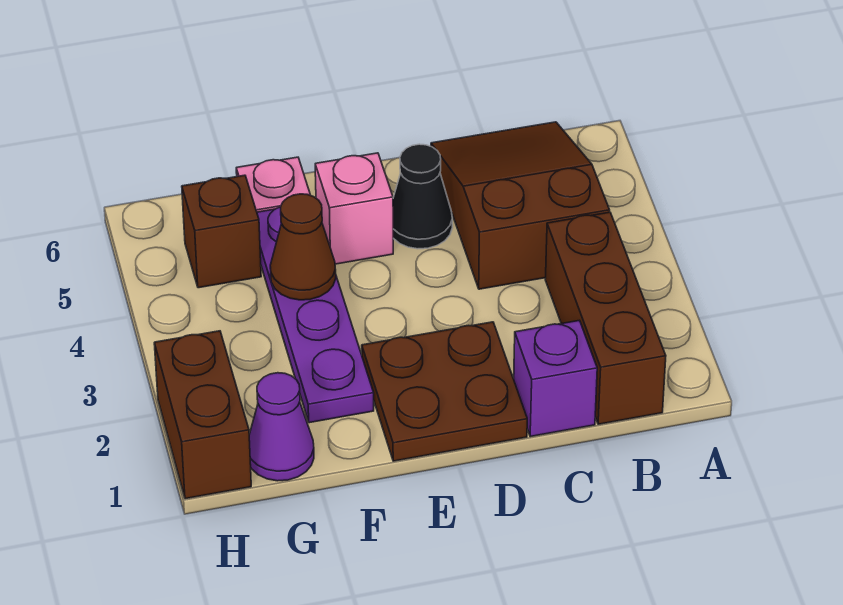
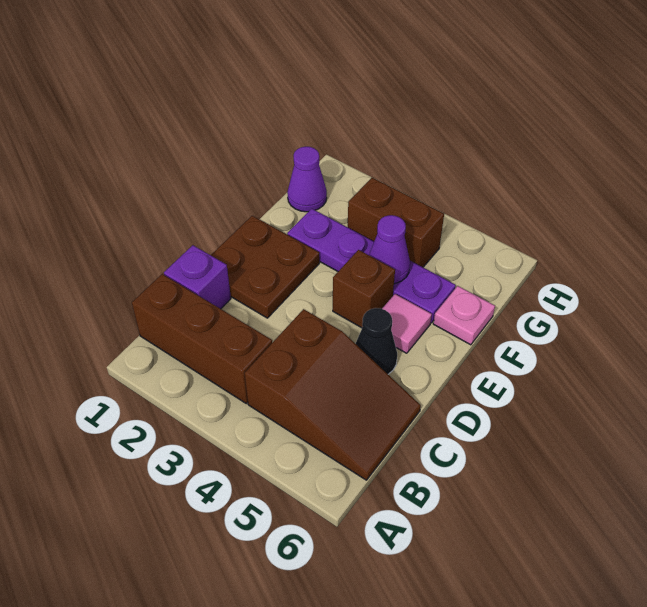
pink brick E5 level 1 -> pink tile E5 level 1
brown cone F4 level 2 -> purple cone F4 level 2
brown brick G5 level 1 -> brown brick E4 level 1
brown brick H1:H2 level 1 -> brown brick G3:G4 level 1

